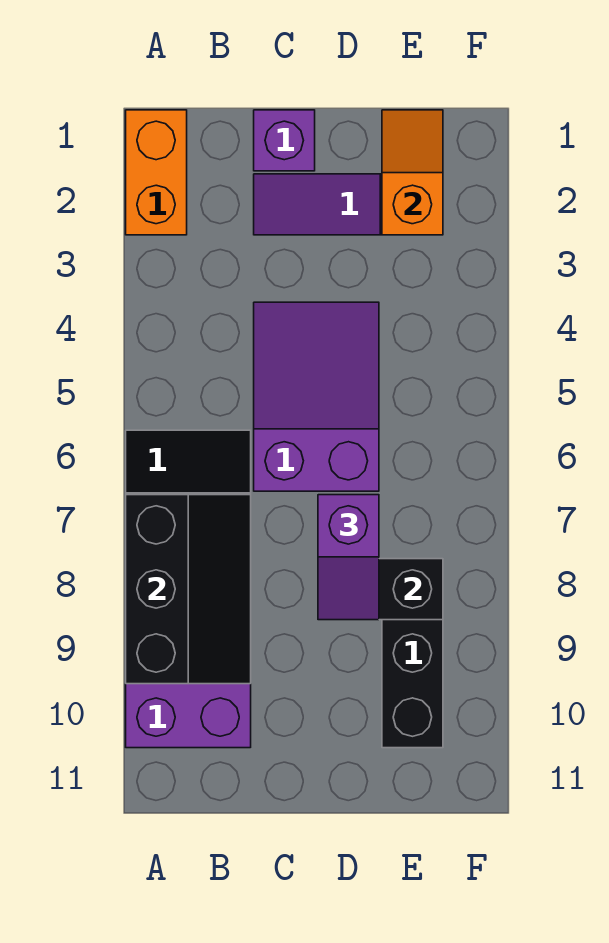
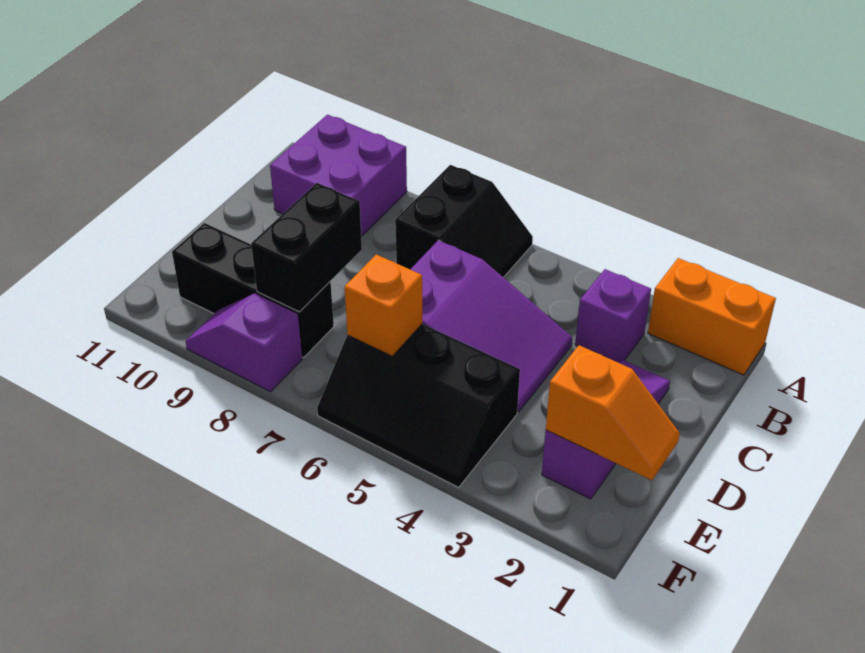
black slope A7:B9 level 2 top A -> black slope E4:F6 level 1 top E
purple brick C1 level 1 -> purple brick B3 level 1
purple slope D7:D8 level 3 top 7 -> purple slope F8:F9 level 1 top 8
none -> orange brick E6 level 2

